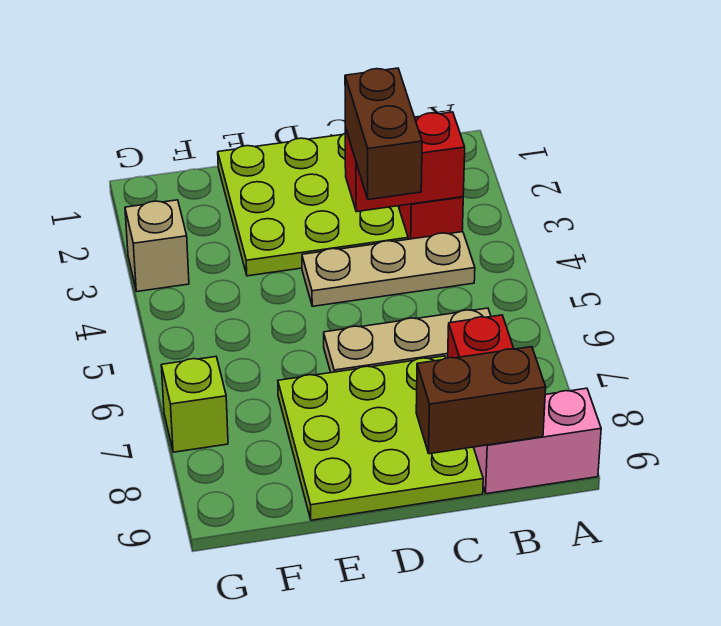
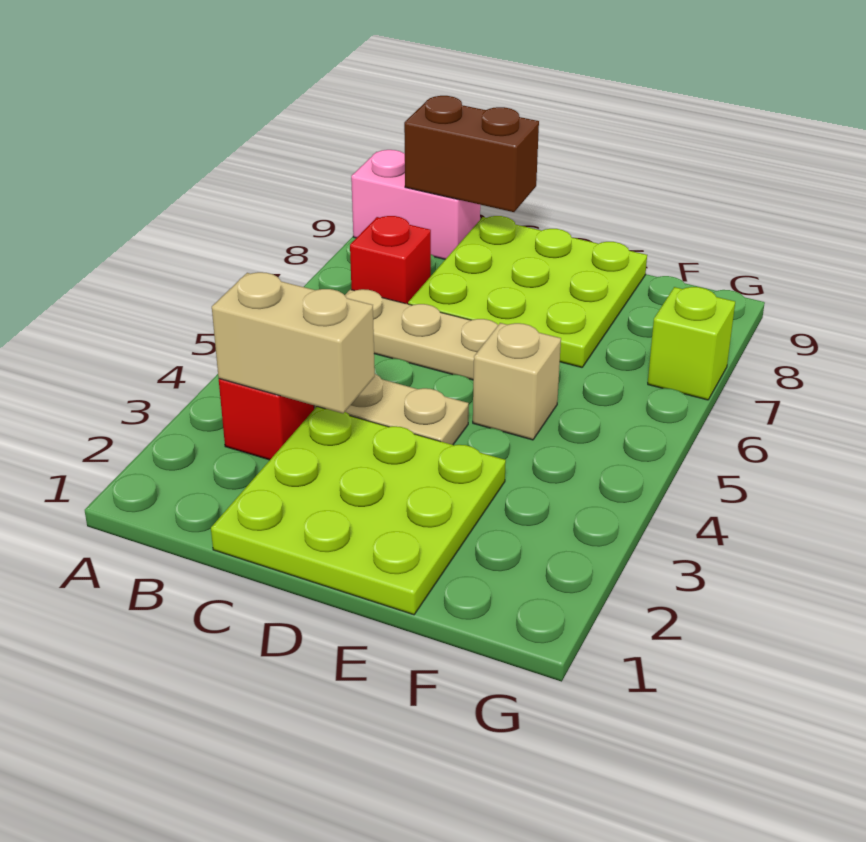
red brick B3:C3 level 2 -> tan brick B3:C3 level 2
brown brick C3:C4 level 3 -> none
tan brick G3 level 1 -> tan brick E5 level 1

